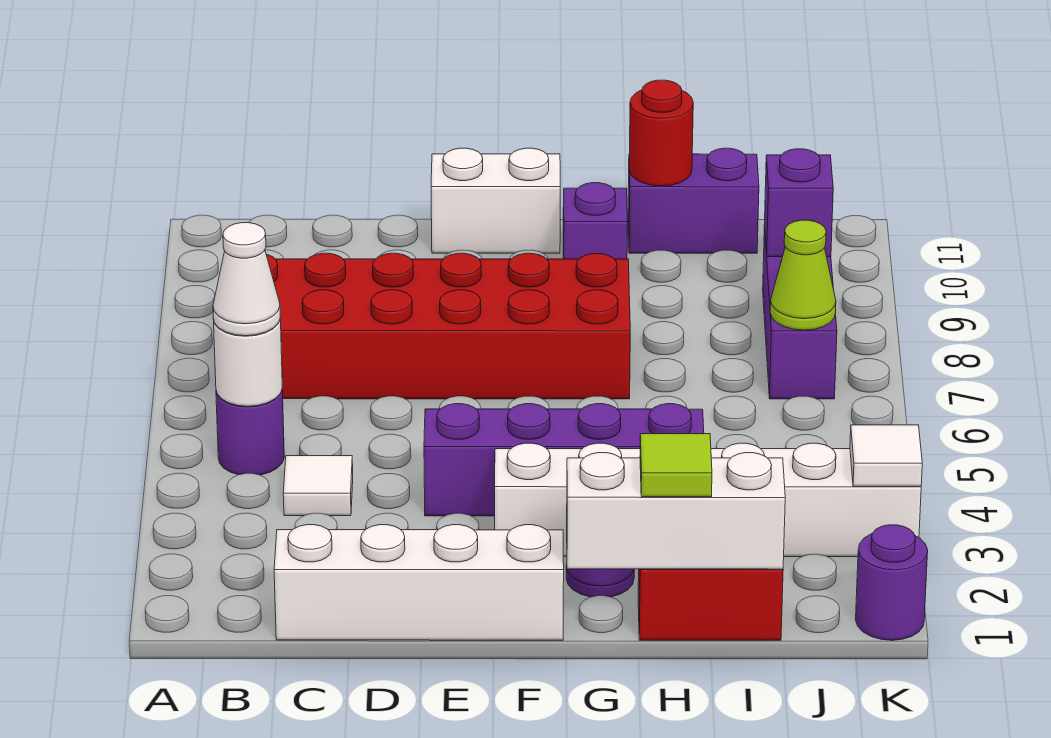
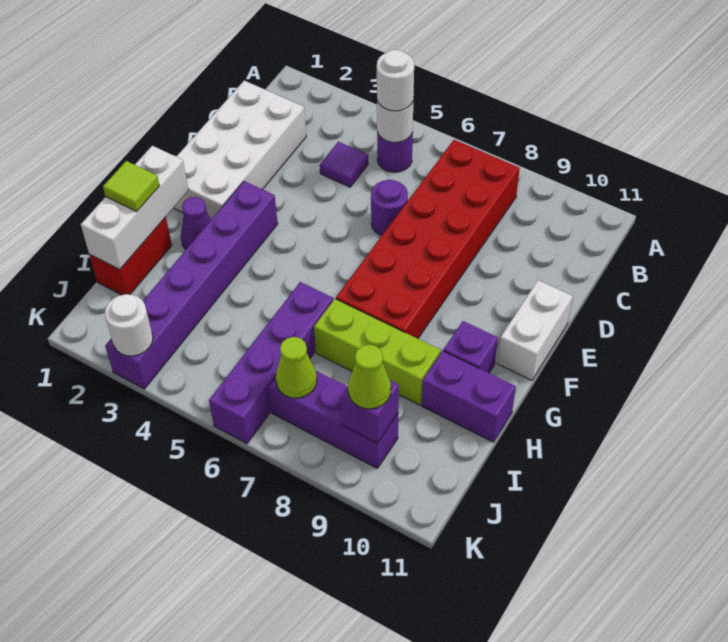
white cone B5 level 3 -> white round brick B5 level 3
white brick C1:F1 level 1 -> white brick C1:F2 level 1
white tile C4 level 1 -> purple tile C4 level 1
purple brick E4:H4 level 1 -> purple brick H6:K6 level 1
white brick F3:K3 level 1 -> purple brick F3:K3 level 1
none -> lime brick H7:H9 level 1
purple brick H11:I11 level 1 -> purple brick H10:H11 level 1
red round brick H11 level 2 -> none
none -> lime cone J9 level 3
purple round brick K1 level 1 -> purple round brick D6 level 1
white tile K3 level 2 -> white round brick K3 level 2

